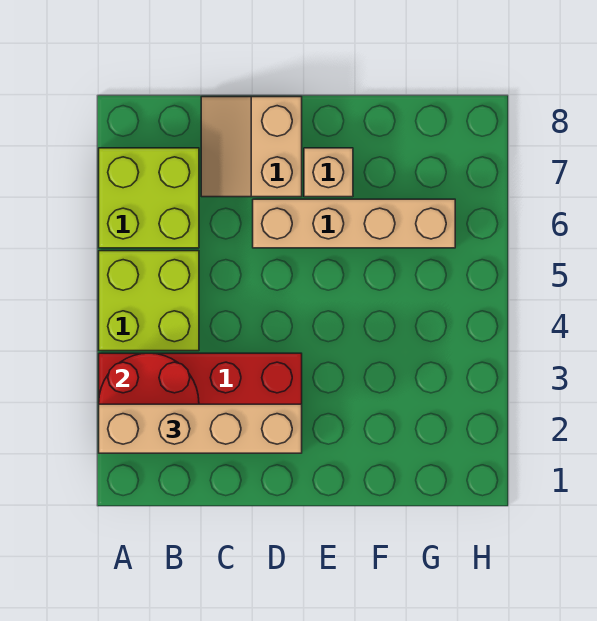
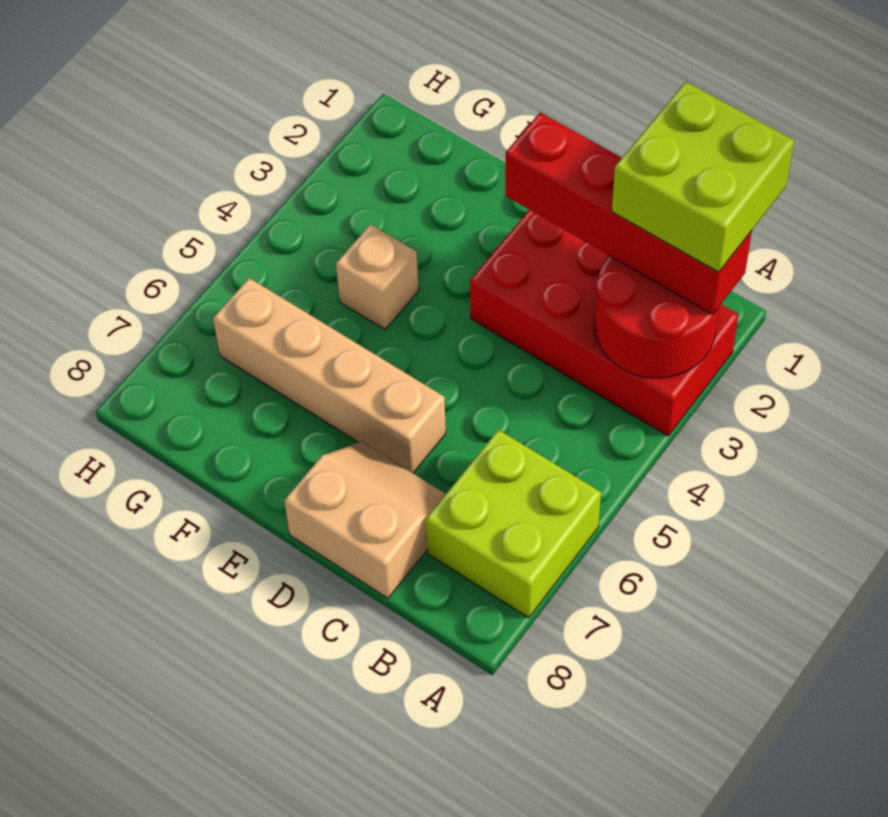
tan brick A2:D2 level 3 -> red brick A2:D2 level 3
lime brick A4:B5 level 1 -> lime brick A1:B2 level 4
tan slope C7:D8 level 1 top D -> tan slope C7:D8 level 1 top 8
tan brick E7 level 1 -> tan brick F4 level 1

